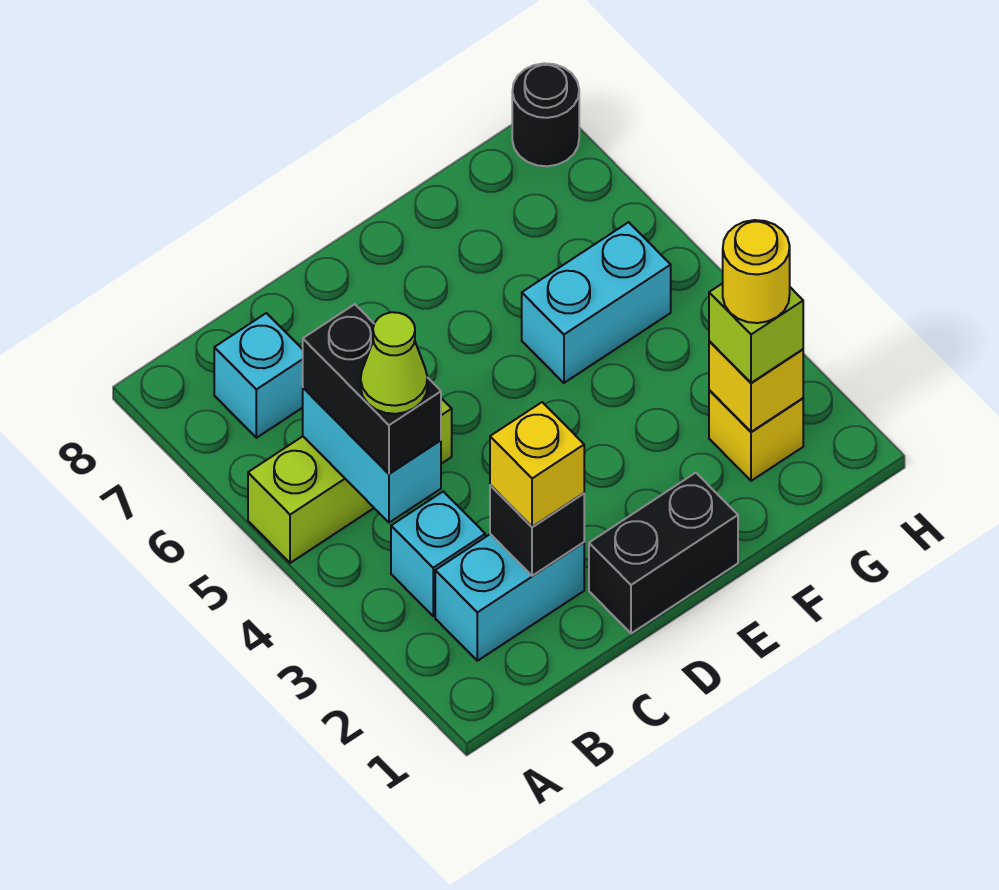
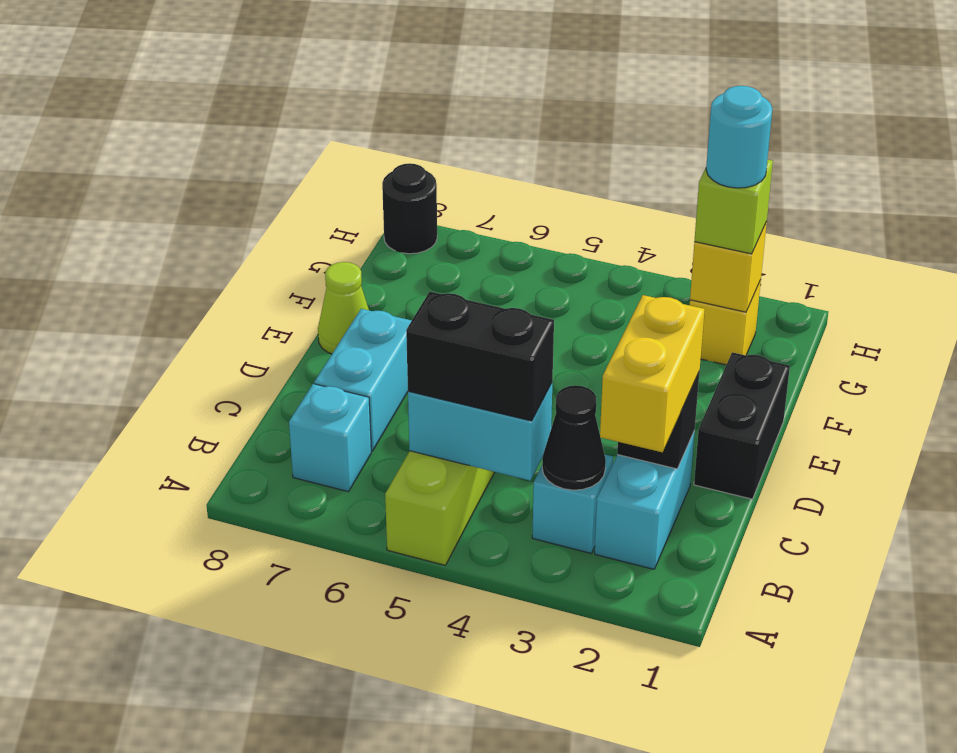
none -> black cone B3 level 2
lime cone B4 level 4 -> lime cone E8 level 1
yellow brick C2 level 3 -> yellow brick B2:C2 level 3
cyan brick F5:G5 level 1 -> cyan brick C7:D7 level 1
yellow round brick G2 level 4 -> cyan round brick G2 level 4

